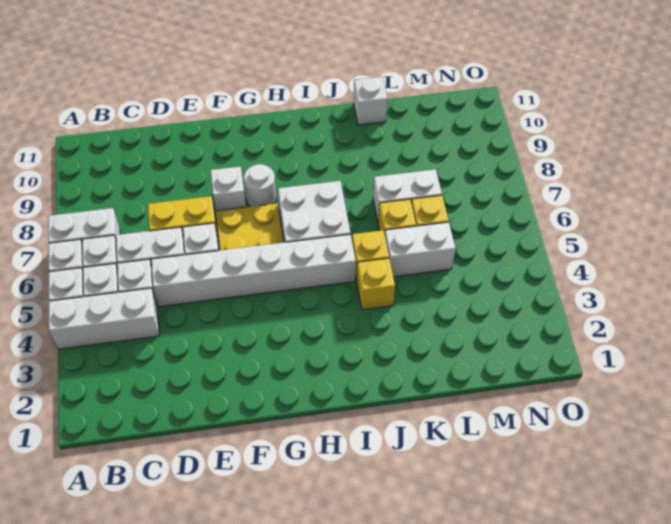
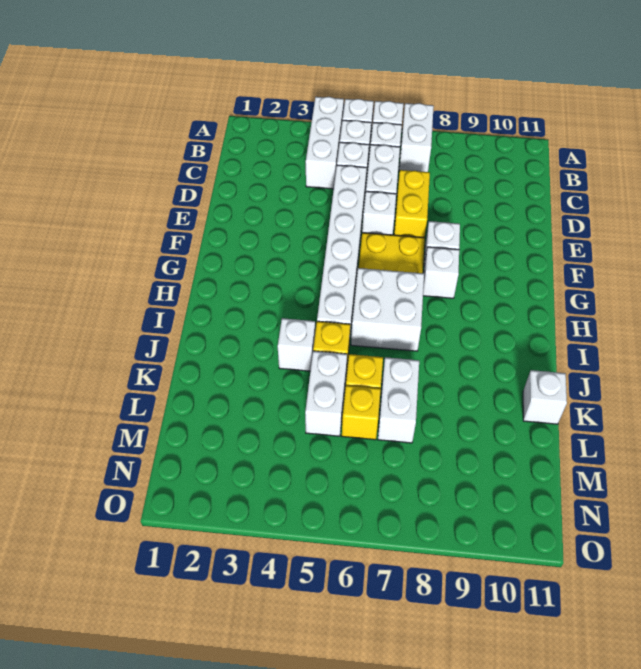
white round brick G8 level 1 -> white brick G8 level 1
yellow brick J4 level 1 -> white brick J4 level 1

